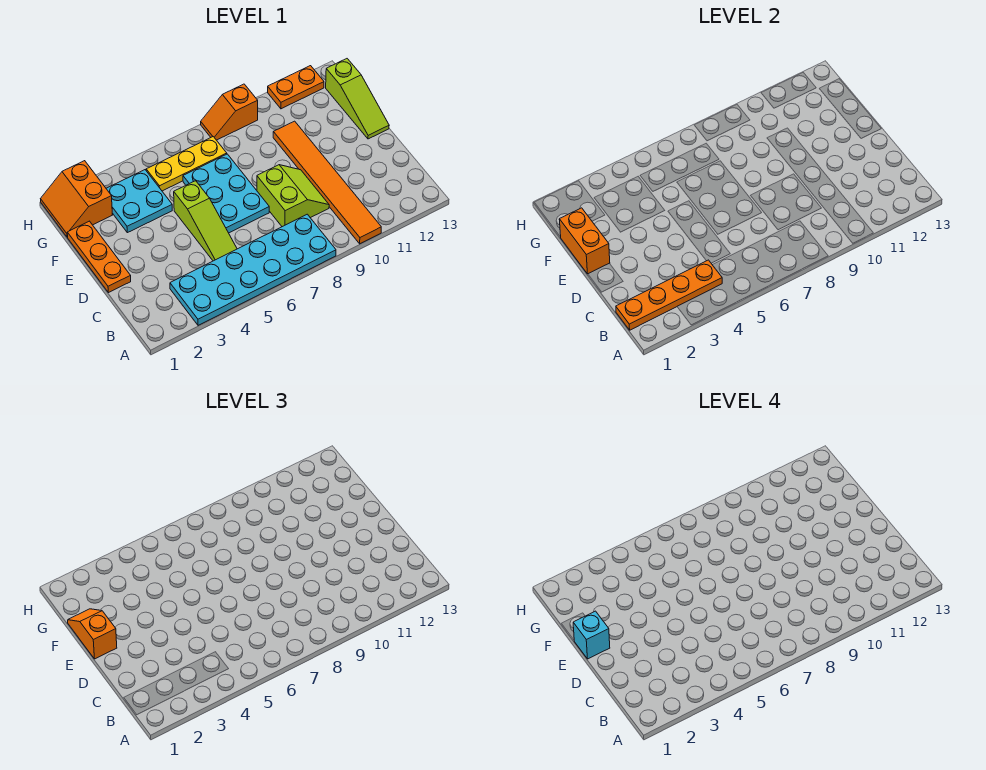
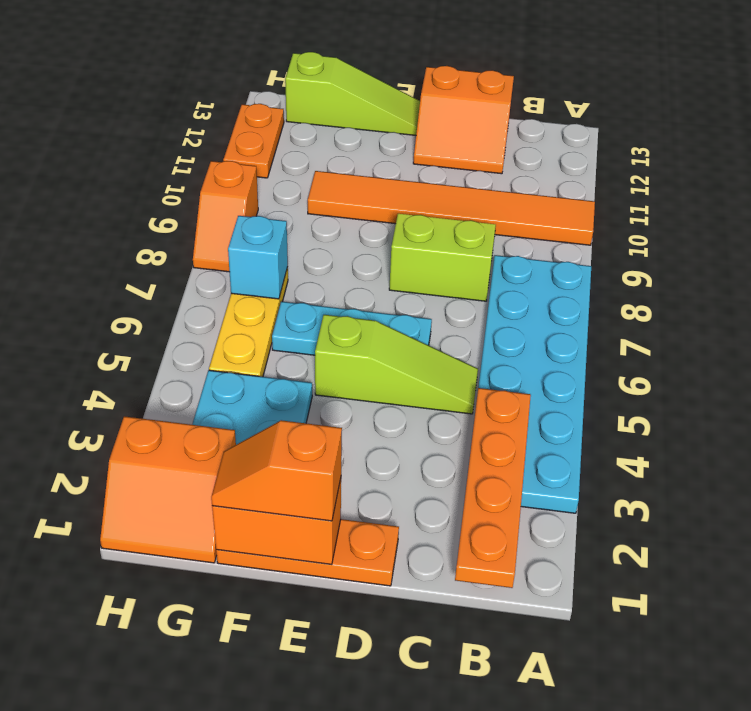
none -> orange slope C12:D13 level 1 top 13
cyan plate D6:F7 level 1 -> cyan plate D6:F6 level 1
cyan brick E1 level 4 -> cyan brick G7 level 2

